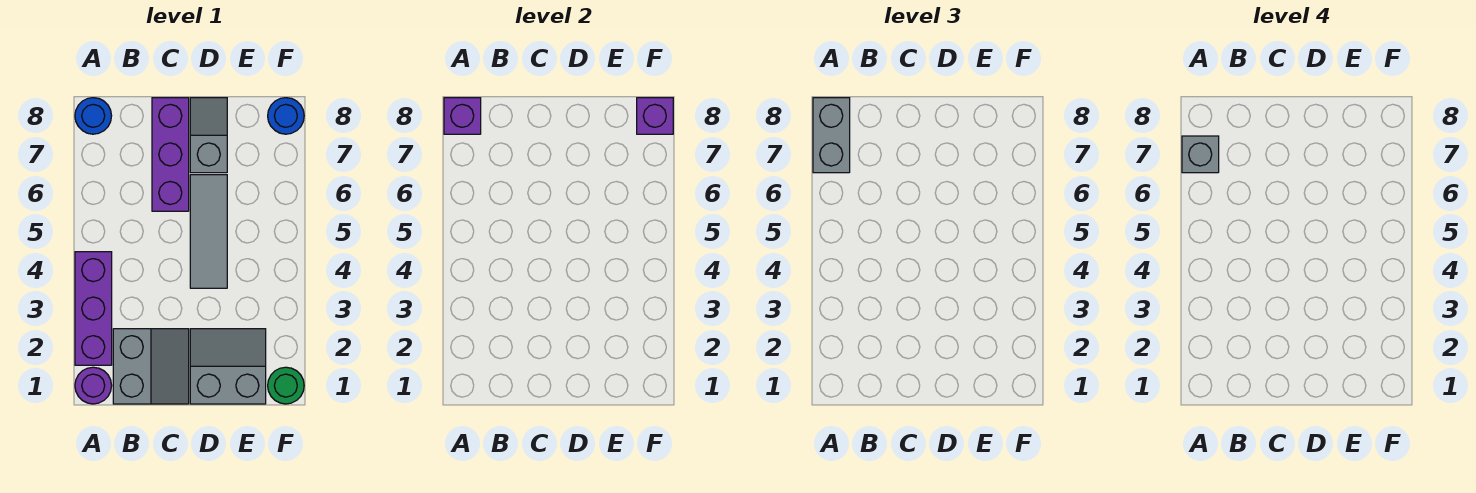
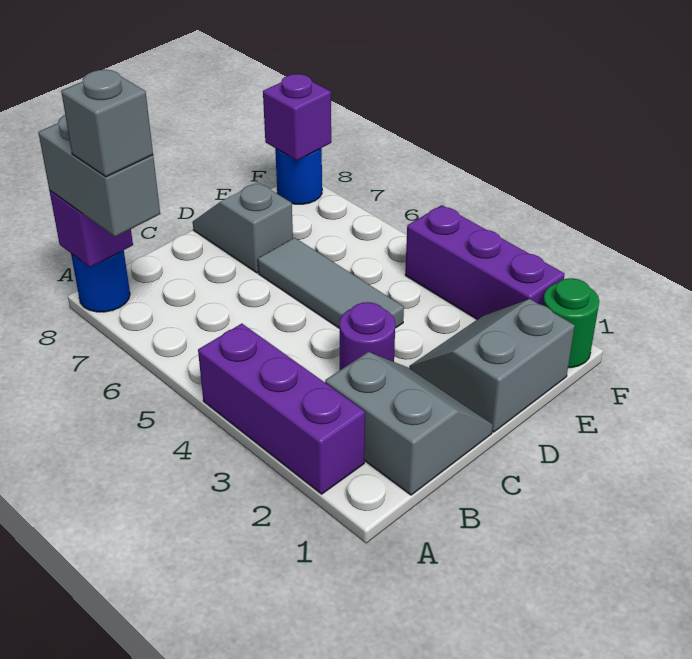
purple round brick A1 level 1 -> purple round brick C3 level 1
purple brick C6:C8 level 1 -> purple brick F2:F4 level 1

